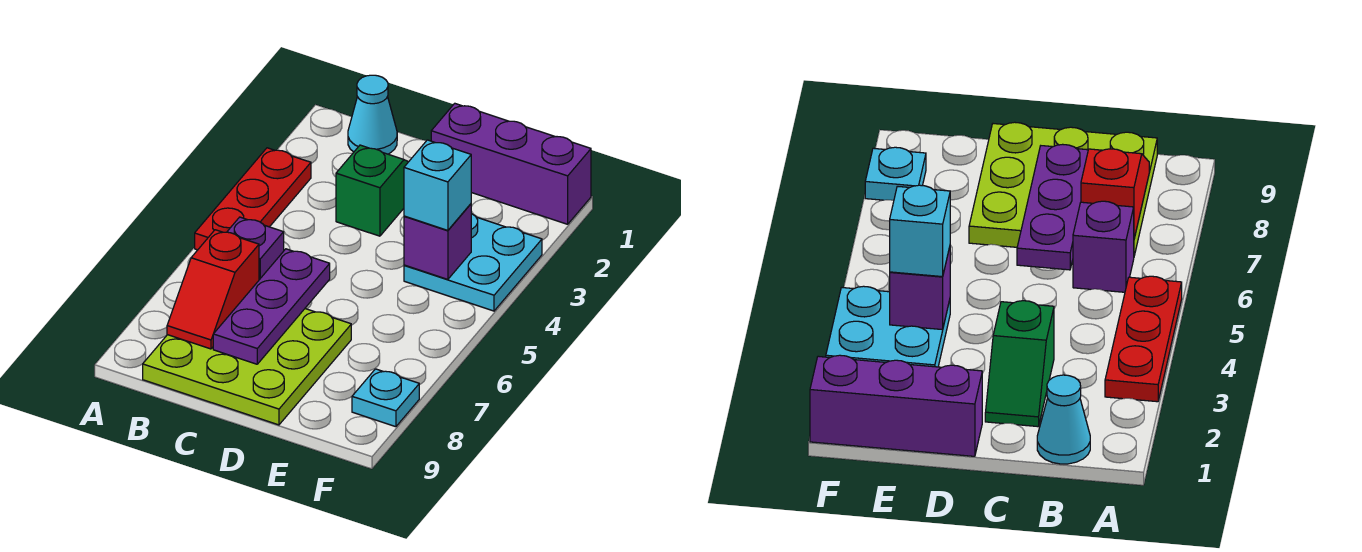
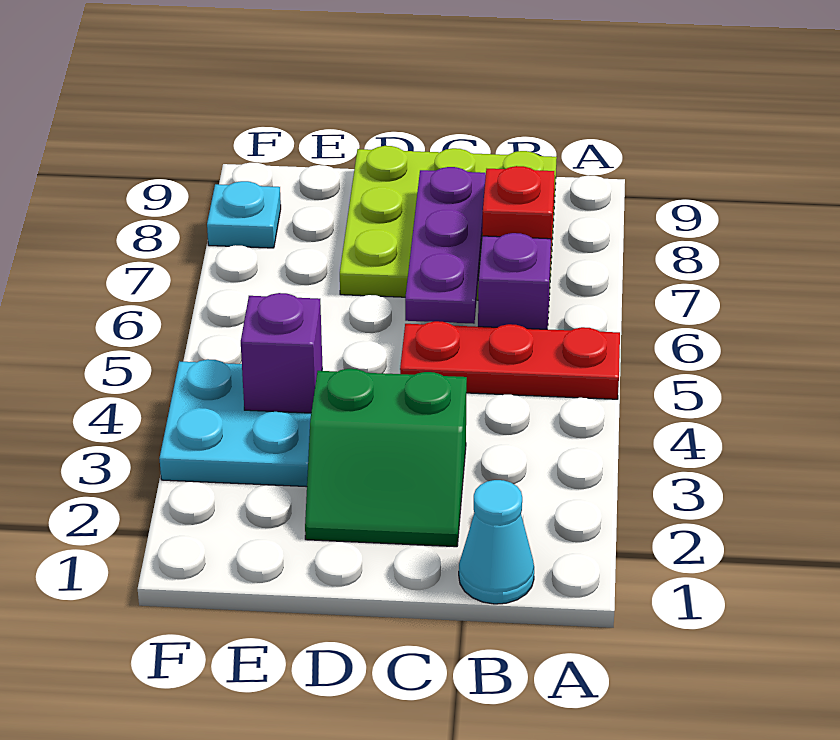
red plate A3:A5 level 1 -> red plate A5:C5 level 1
green slope C2:C3 level 1 top 3 -> green slope C2:D3 level 1 top 3
purple brick D1:F1 level 1 -> none
cyan brick E4 level 3 -> none

